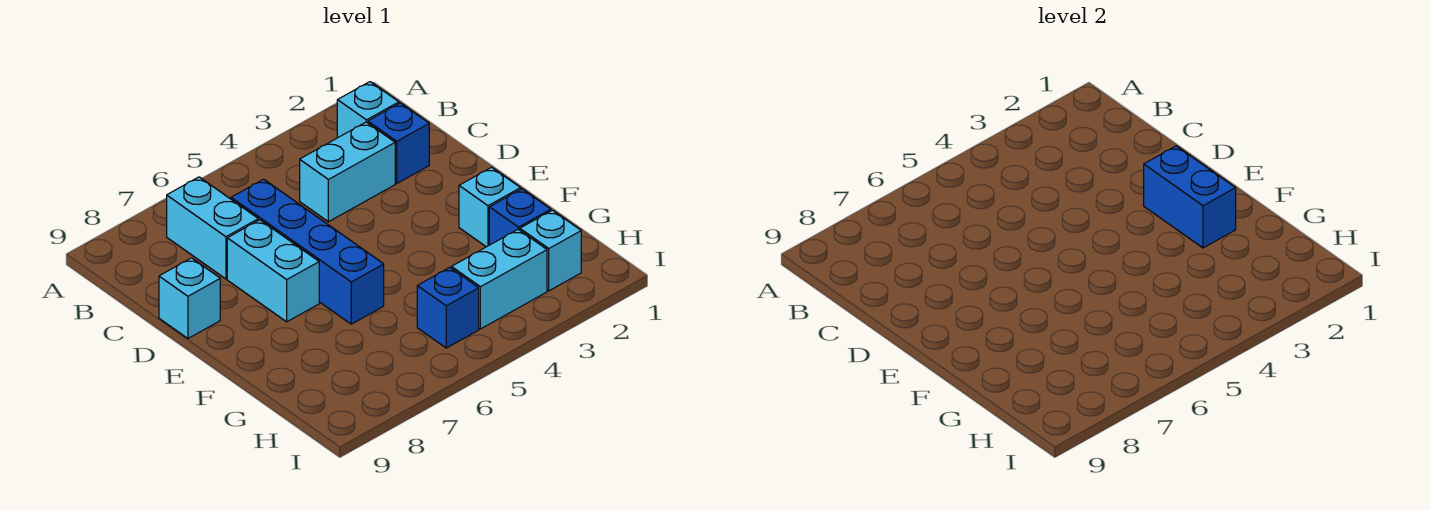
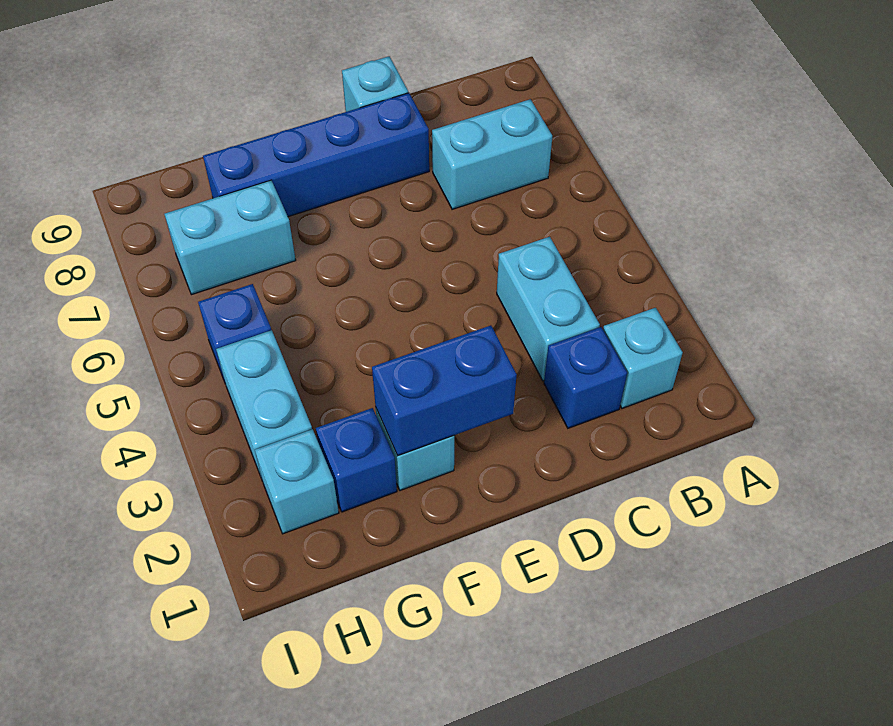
blue brick C6:F6 level 1 -> blue brick D8:G8 level 1
cyan brick D7:E7 level 1 -> cyan brick G7:H7 level 1

